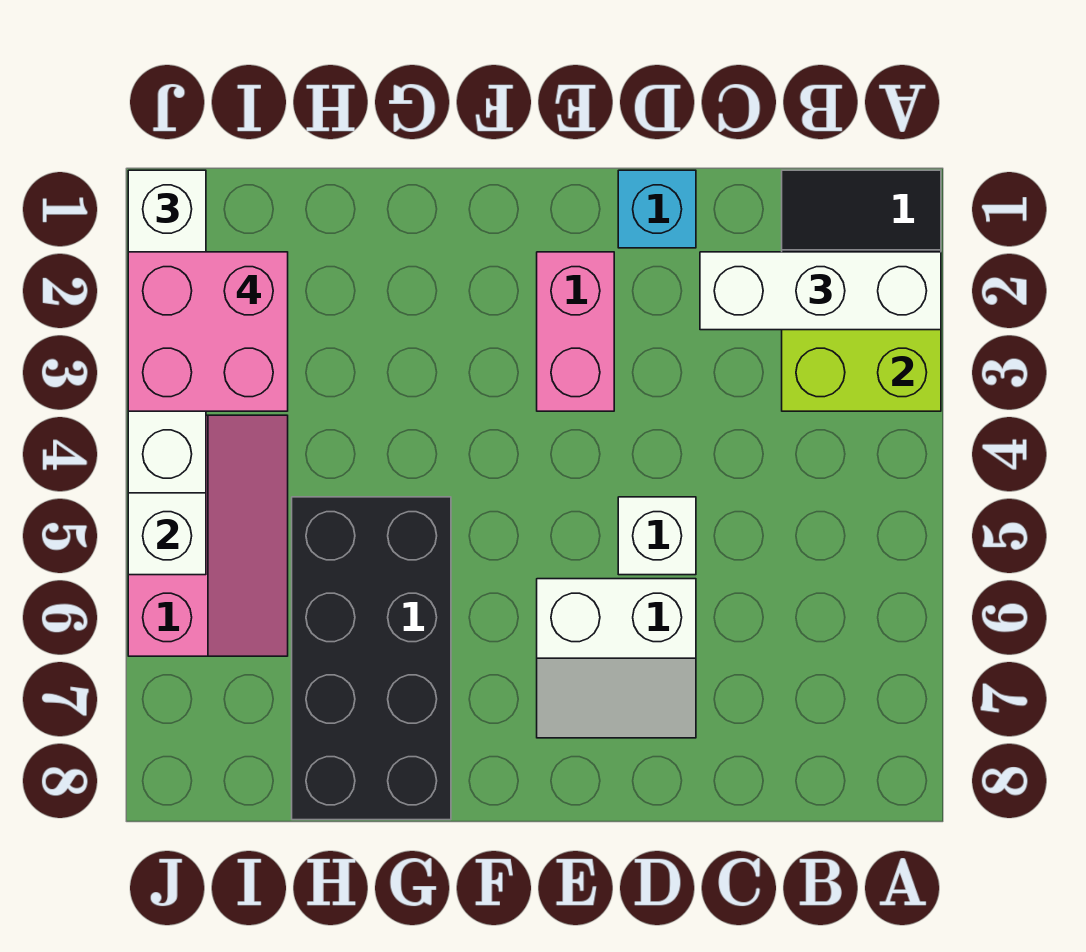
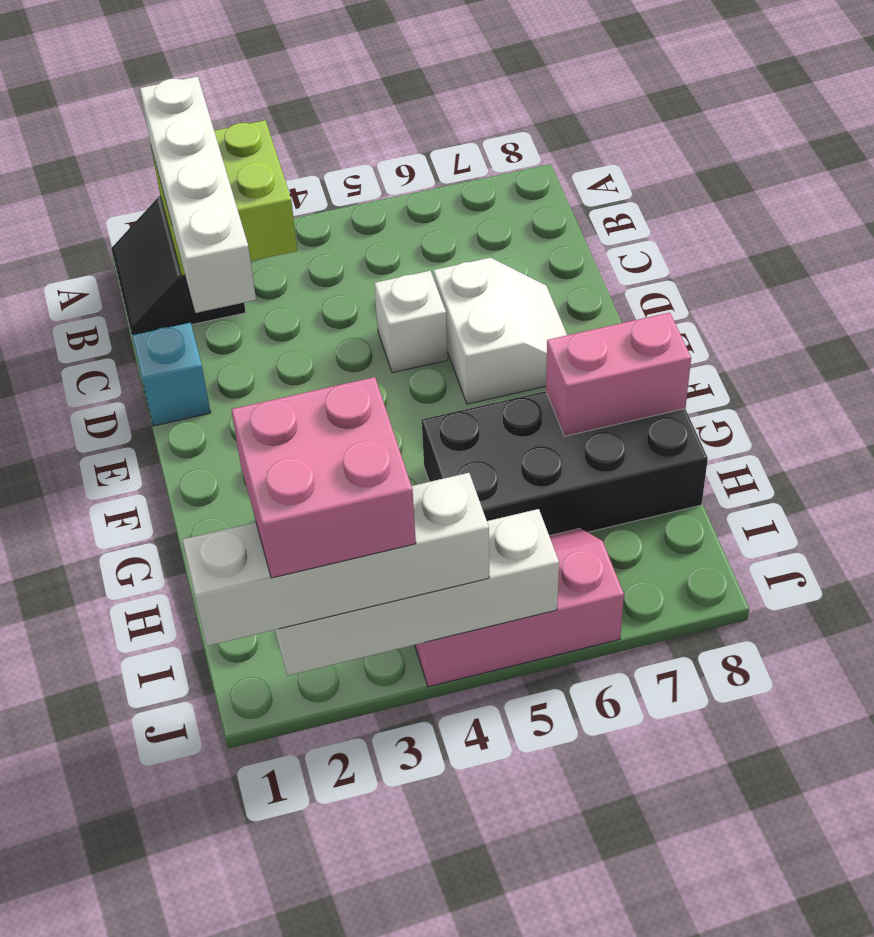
white brick A2:C2 level 3 -> white brick A2:D2 level 3
pink brick E2:E3 level 1 -> pink brick G7:G8 level 2

